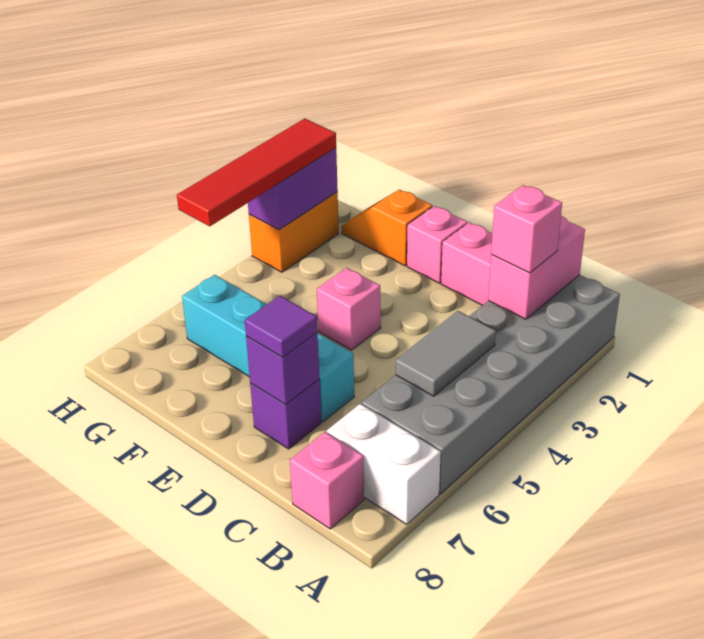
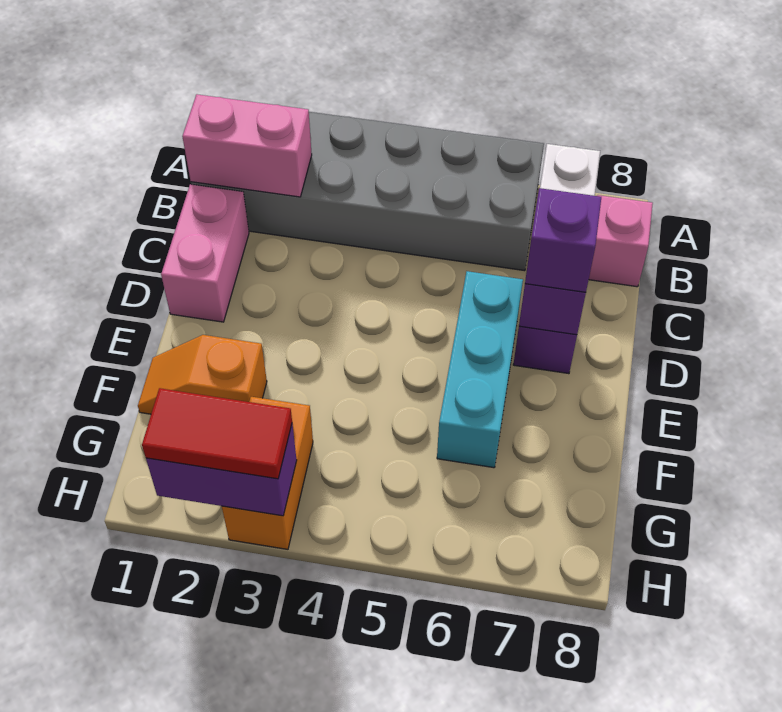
pink brick B2 level 3 -> none
grey tile B4:B5 level 2 -> none
cyan brick D6:G6 level 1 -> cyan brick D6:F6 level 1
purple tile D7 level 3 -> purple brick D7 level 3
pink brick E1 level 1 -> none
pink brick E4 level 1 -> none
orange slope F1:G1 level 1 top F -> orange slope F1:F2 level 1 top 2
orange brick H2:H3 level 1 -> orange brick G3:H3 level 1
red tile H2:H5 level 3 -> red tile H2:H3 level 3

